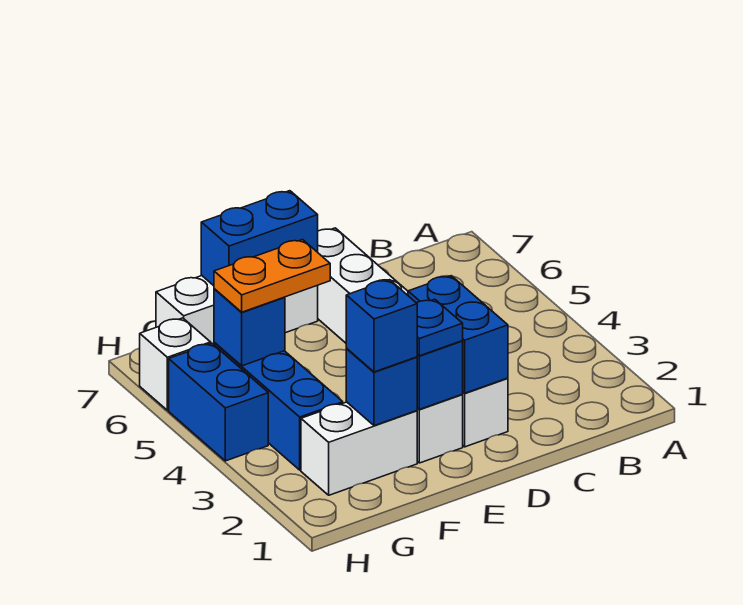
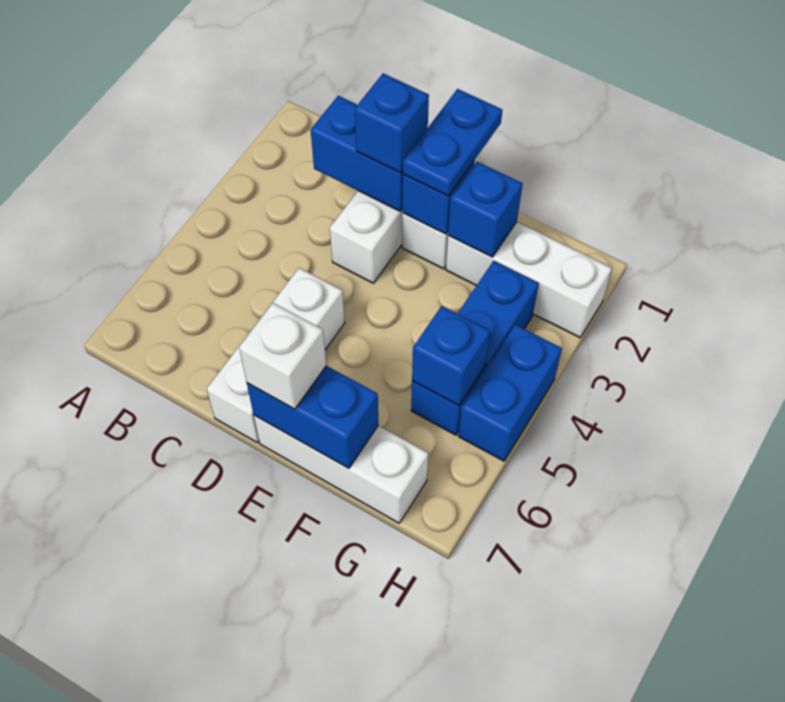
blue brick D2:D3 level 2 -> blue brick C2:D2 level 2
blue plate E2 level 3 -> blue plate E1:E2 level 3
white brick F2:G2 level 1 -> white brick F2:H2 level 1
blue brick F2 level 3 -> blue brick D2 level 3
orange plate F5:G5 level 3 -> none
white brick H6 level 1 -> white brick E7 level 3

